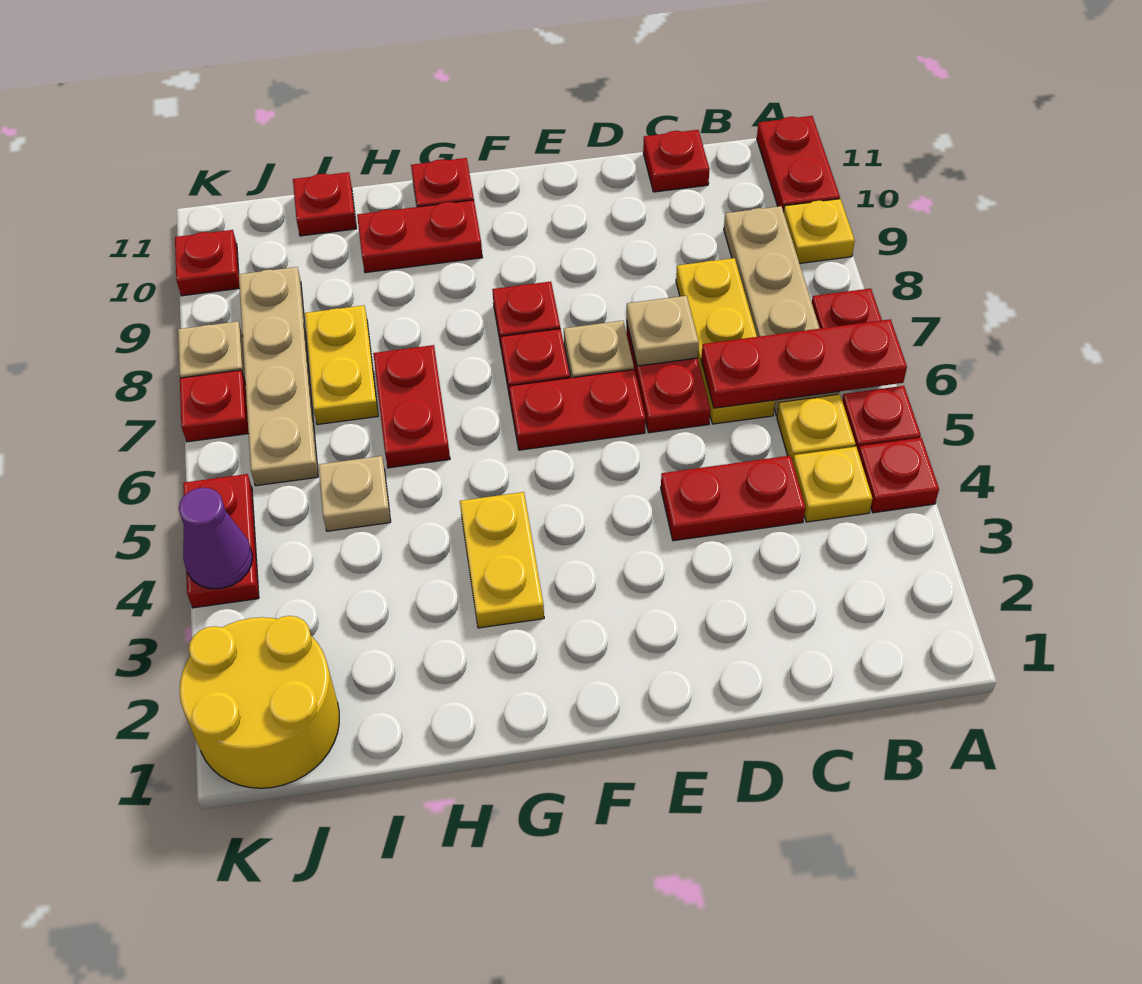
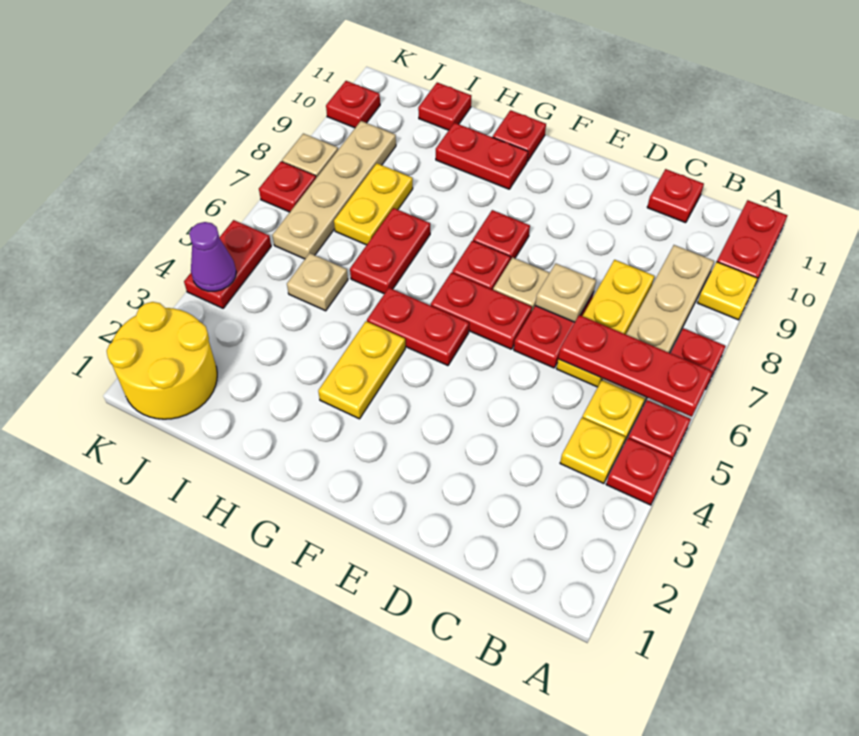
red plate C4:D4 level 1 -> red plate F5:G5 level 1

